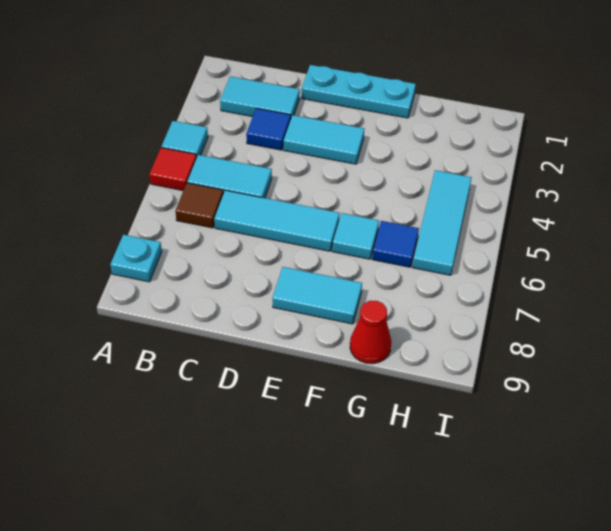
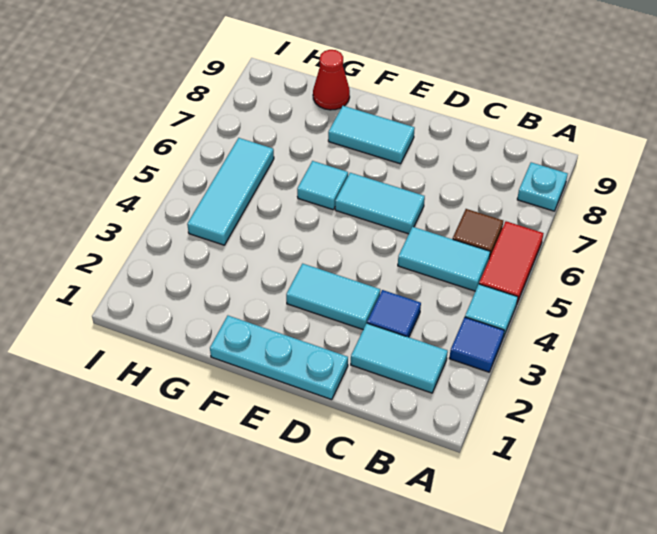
red tile A5 level 1 -> red tile A5:A6 level 1
cyan tile C6:E6 level 1 -> cyan tile D6:E6 level 1
blue tile G6 level 1 -> blue tile A3 level 1

